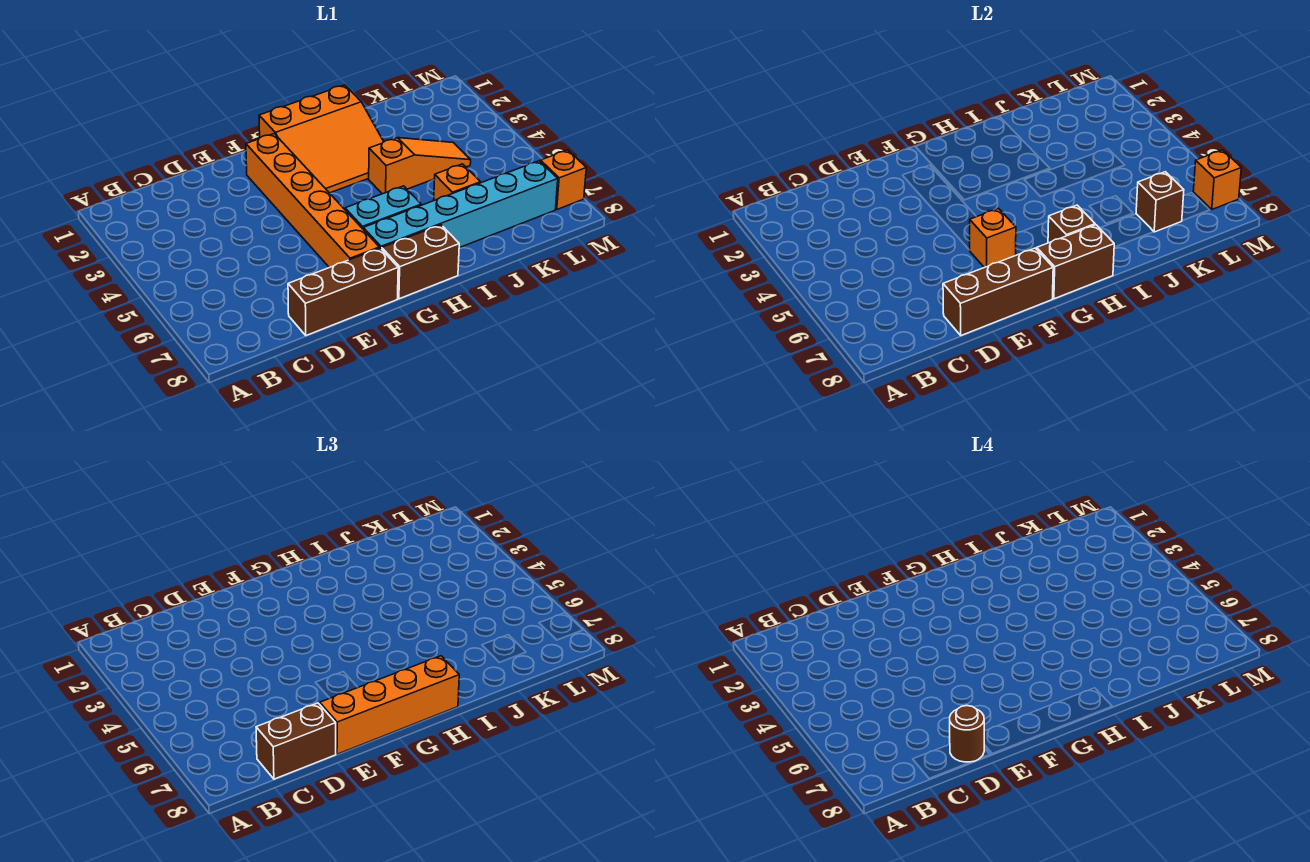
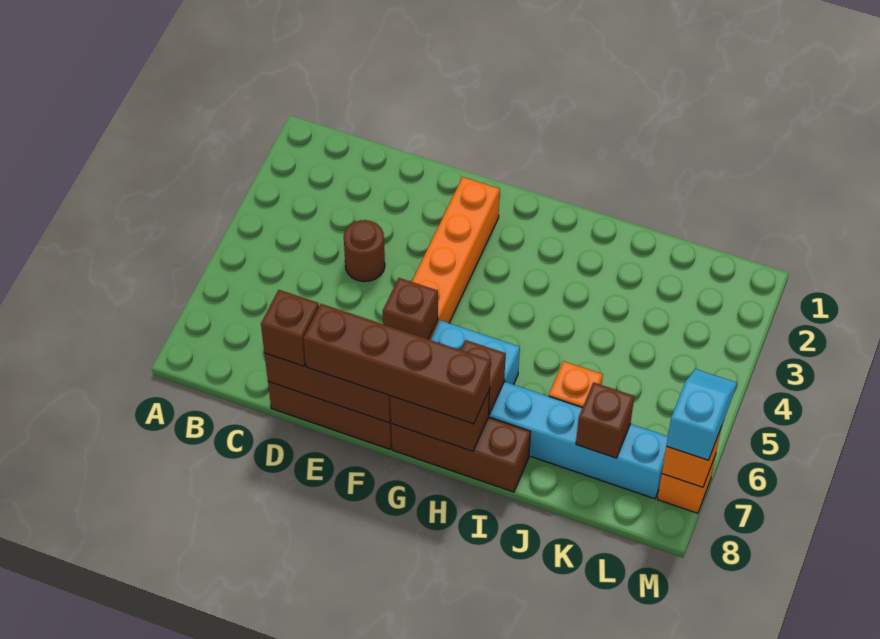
brown brick C8:D8 level 3 -> brown brick D8 level 3
brown round brick D8 level 4 -> brown round brick D4 level 1
orange brick E8:H8 level 3 -> brown brick E8:H8 level 3
orange brick F6 level 2 -> brown brick F6 level 2
orange slope G1:I3 level 1 top 1 -> none
brown brick G8:H8 level 1 -> brown brick G8:I8 level 1
orange slope I4:K4 level 1 top I -> none
none -> cyan slope M6:M7 level 3 top 7

